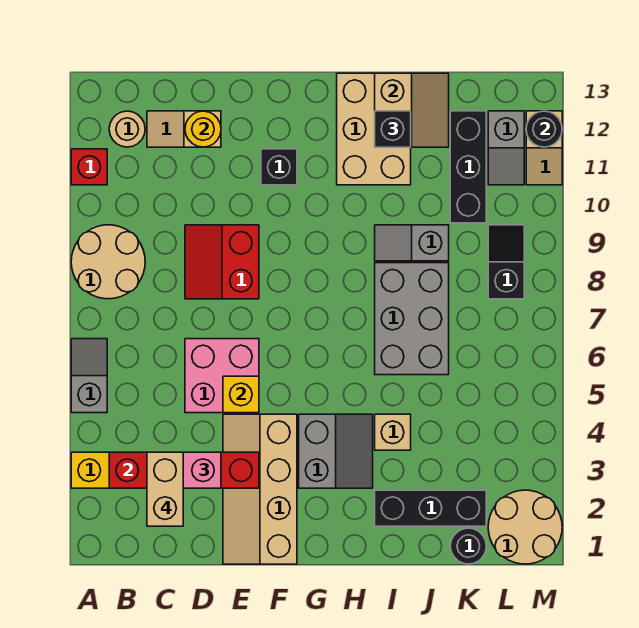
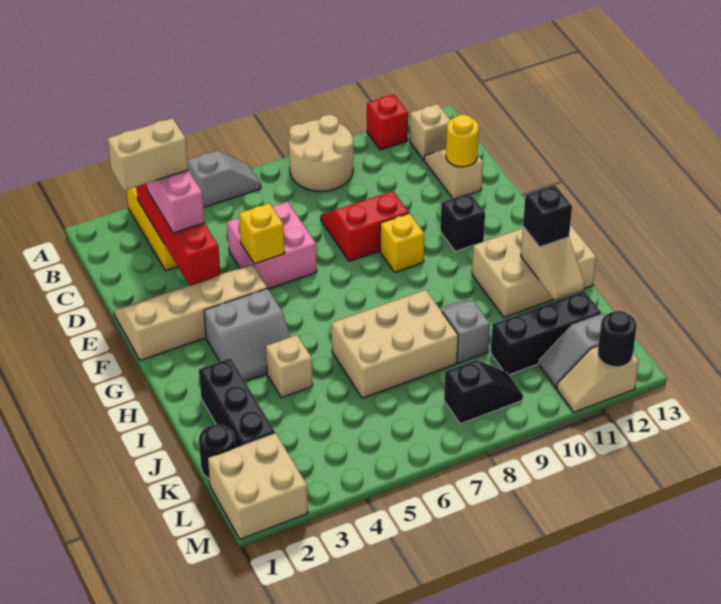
tan round brick B12 level 1 -> tan brick B12 level 1
none -> yellow brick F9 level 1
grey brick I6:J8 level 1 -> tan brick I6:J8 level 1
tan slope I12:J13 level 2 top I -> tan slope I12:J12 level 2 top I
tan round brick L1:M2 level 1 -> tan brick L1:M2 level 1

